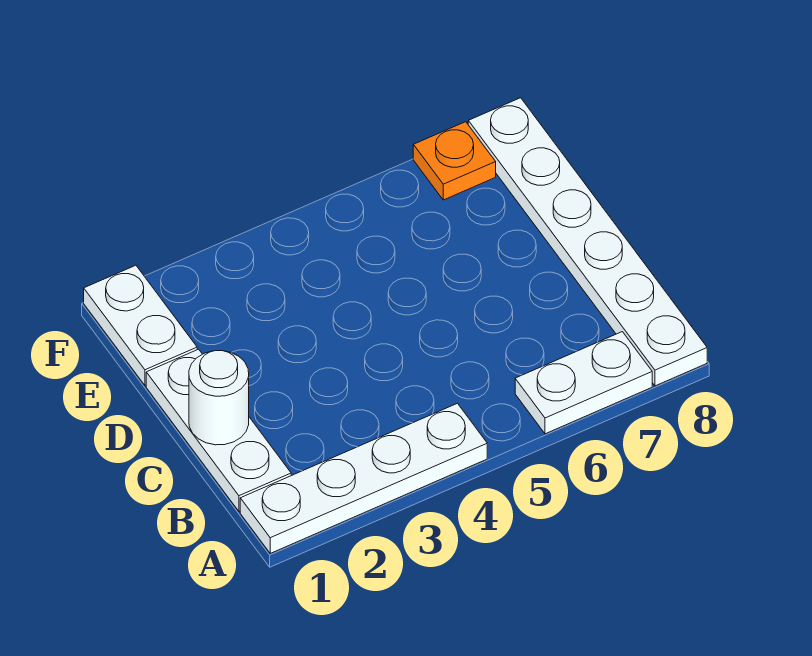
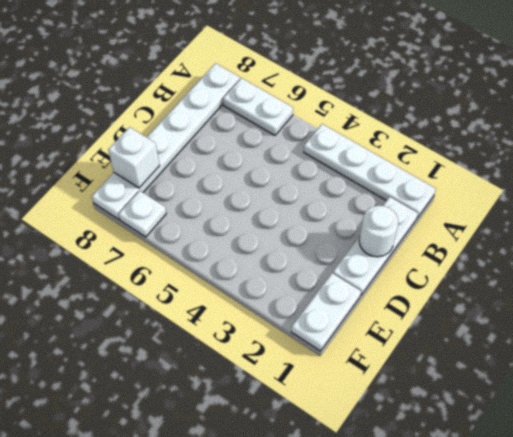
none -> white brick E8 level 2
orange plate F7 level 1 -> white plate F7 level 1

